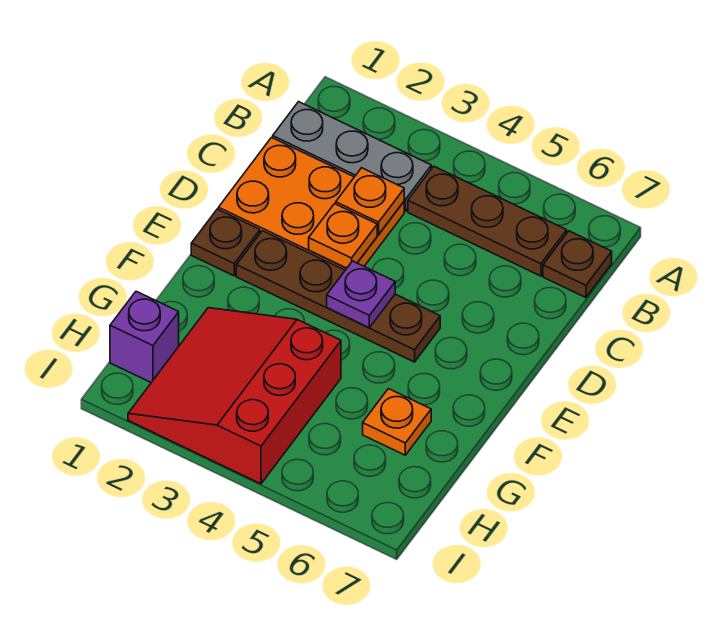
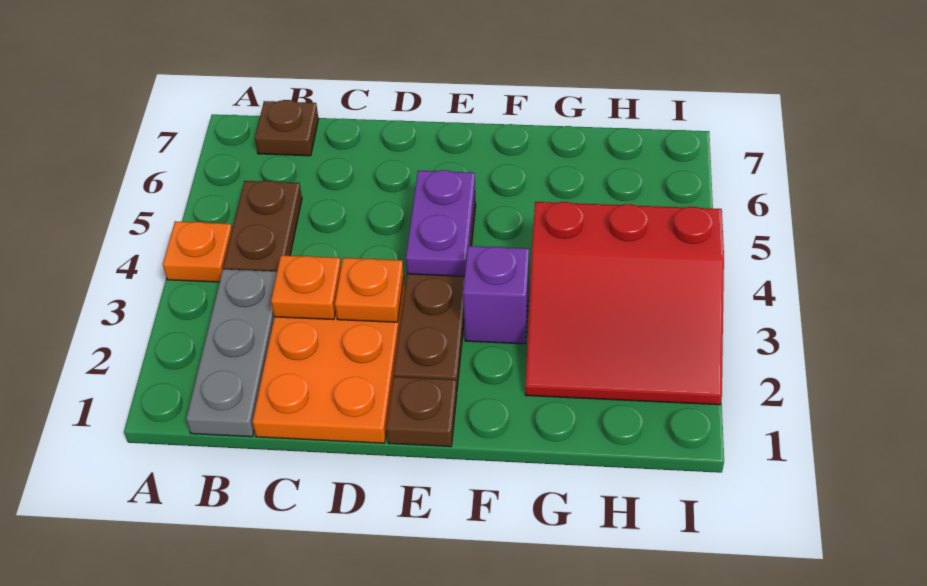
brown plate B4:B6 level 1 -> brown plate B4:B5 level 1
purple plate E4 level 2 -> purple plate E4:E5 level 2
orange plate G6 level 1 -> orange plate A4 level 1
purple brick H1 level 1 -> purple brick F3 level 1

